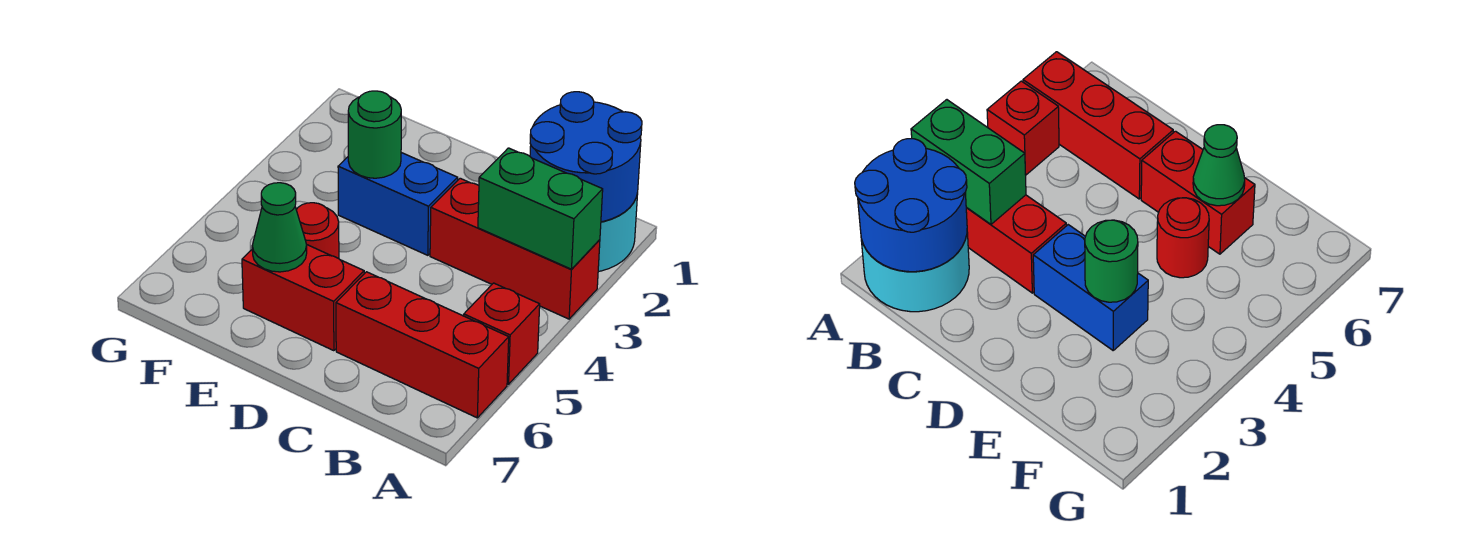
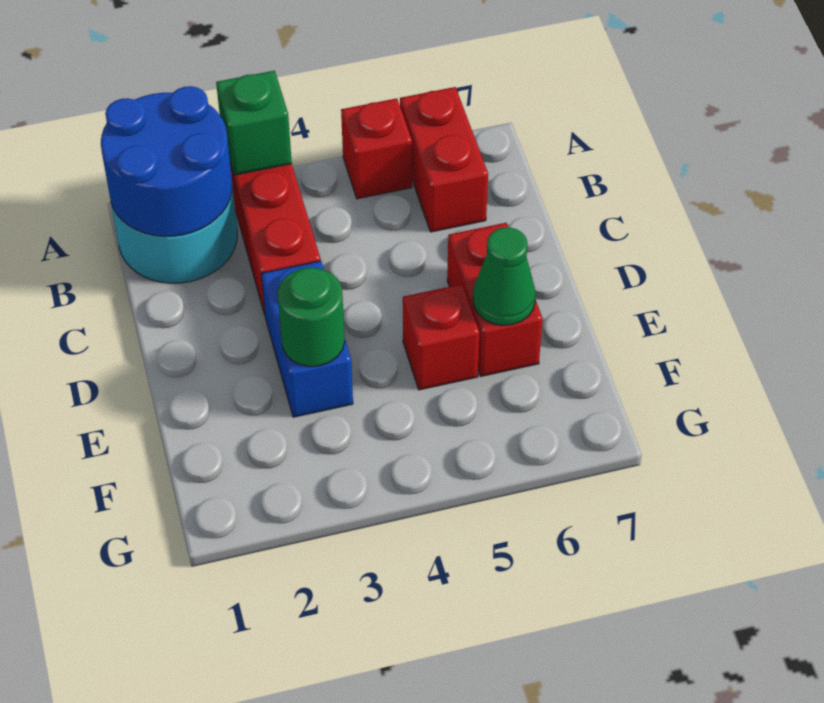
green brick A3:B3 level 2 -> green brick A3 level 2
red brick A6:C6 level 1 -> red brick A6:B6 level 1
red round brick E5 level 1 -> red brick E5 level 1

